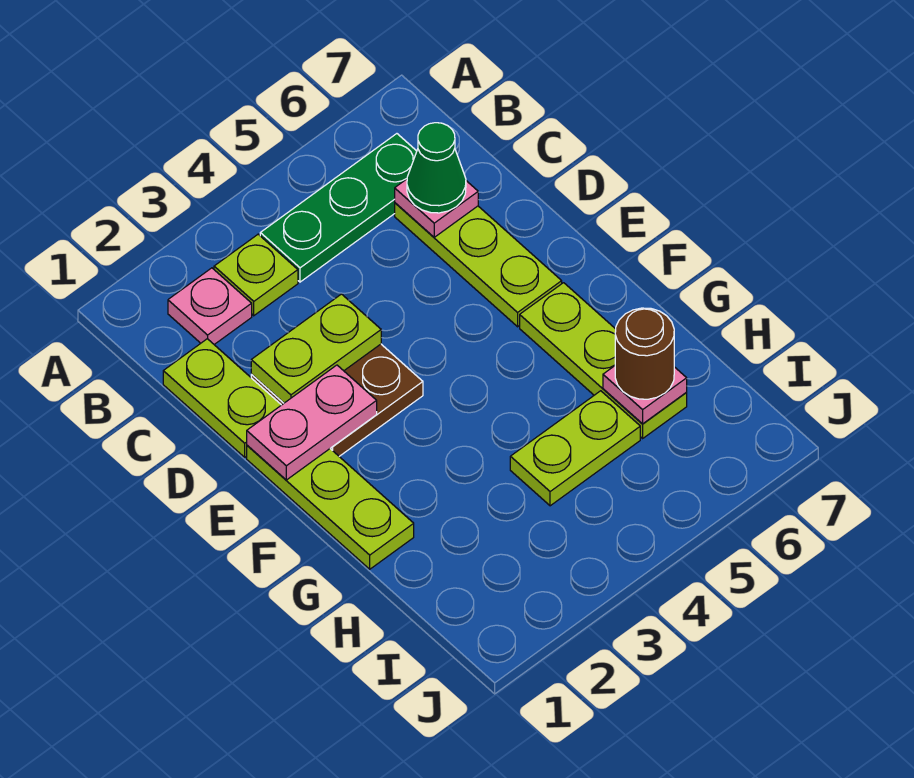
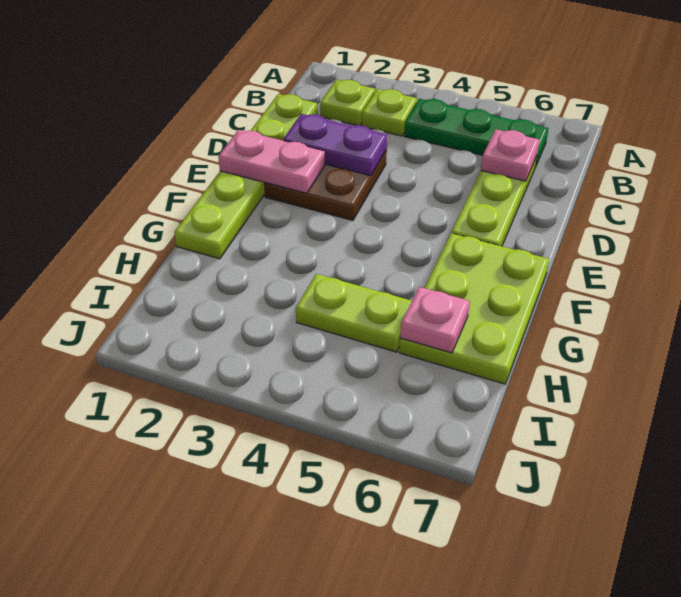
pink plate B2 level 1 -> lime plate B2 level 1
green cone C6 level 3 -> none
lime plate D2:D3 level 2 -> purple plate D2:D3 level 2
lime plate F6:H6 level 1 -> lime plate F6:H7 level 1
brown round brick H6 level 3 -> none

